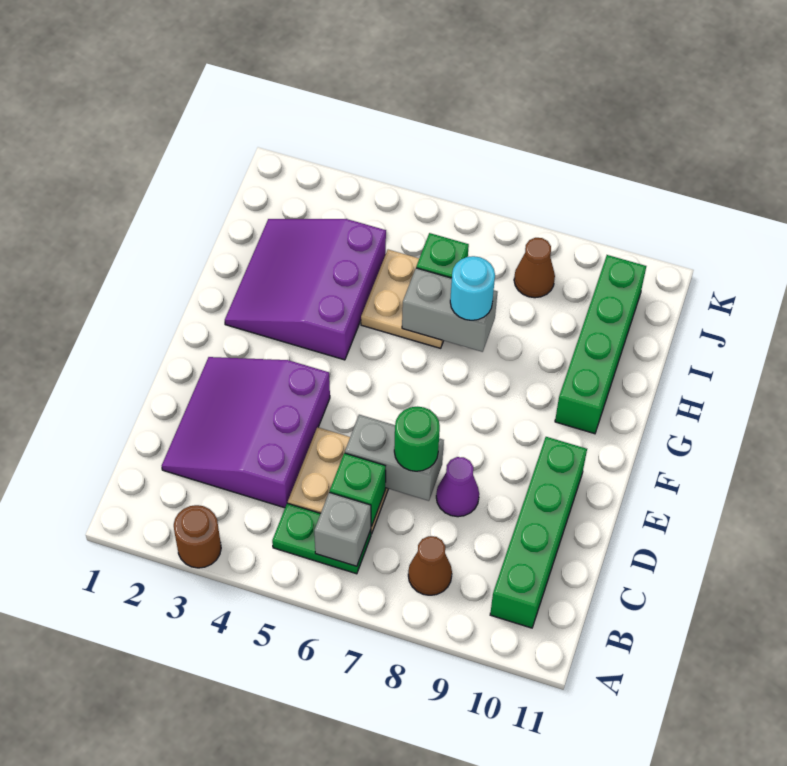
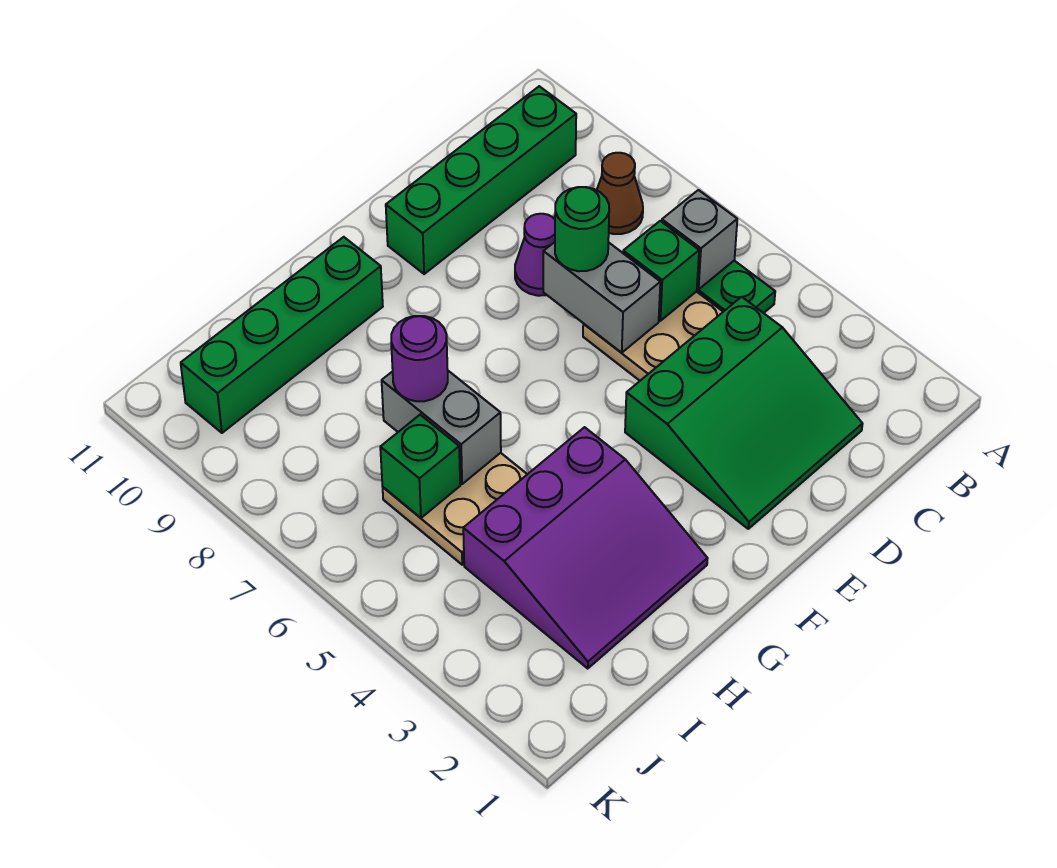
brown round brick A3 level 1 -> none
purple slope C2:E4 level 1 top 4 -> green slope C2:E4 level 1 top 4
cyan round brick H7 level 3 -> purple round brick H7 level 3
brown cone J8 level 1 -> none

